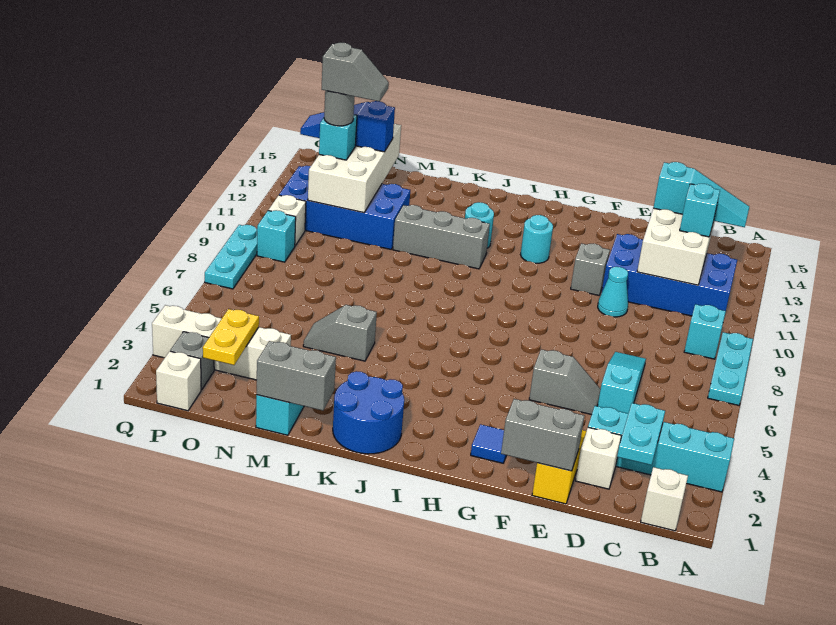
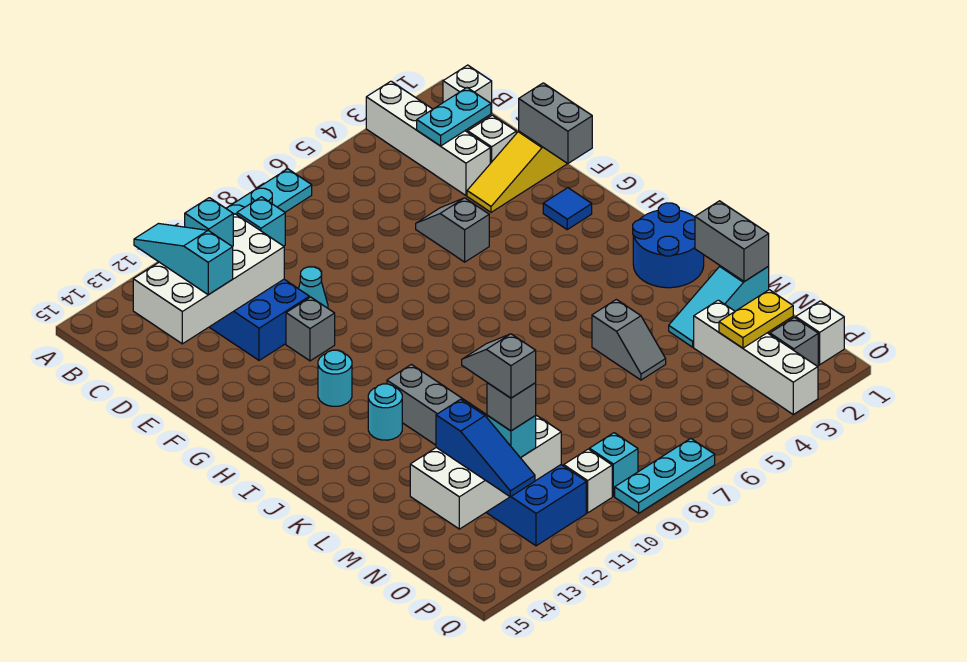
cyan brick A3:D3 level 1 -> white brick A3:D3 level 1
cyan slope D5:D7 level 1 top 5 -> none
grey round brick O12 level 4 -> grey brick O12 level 4

